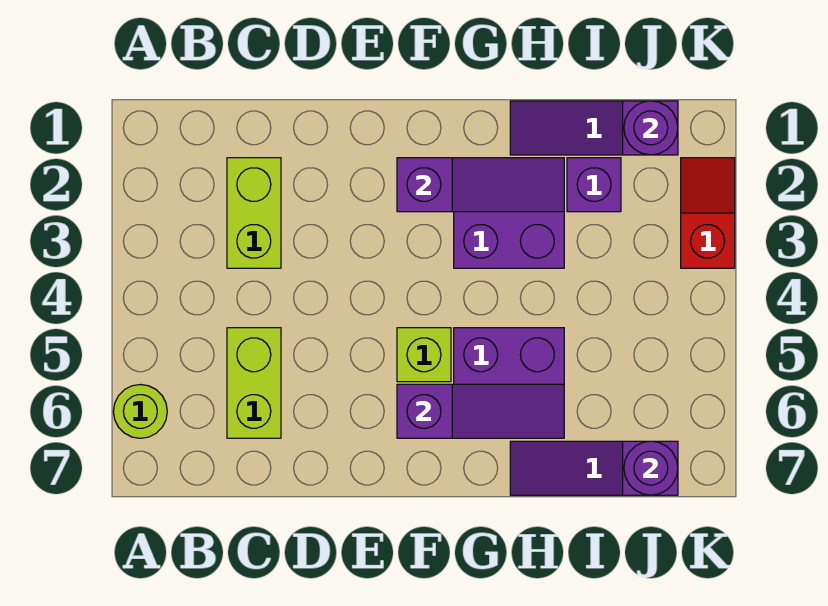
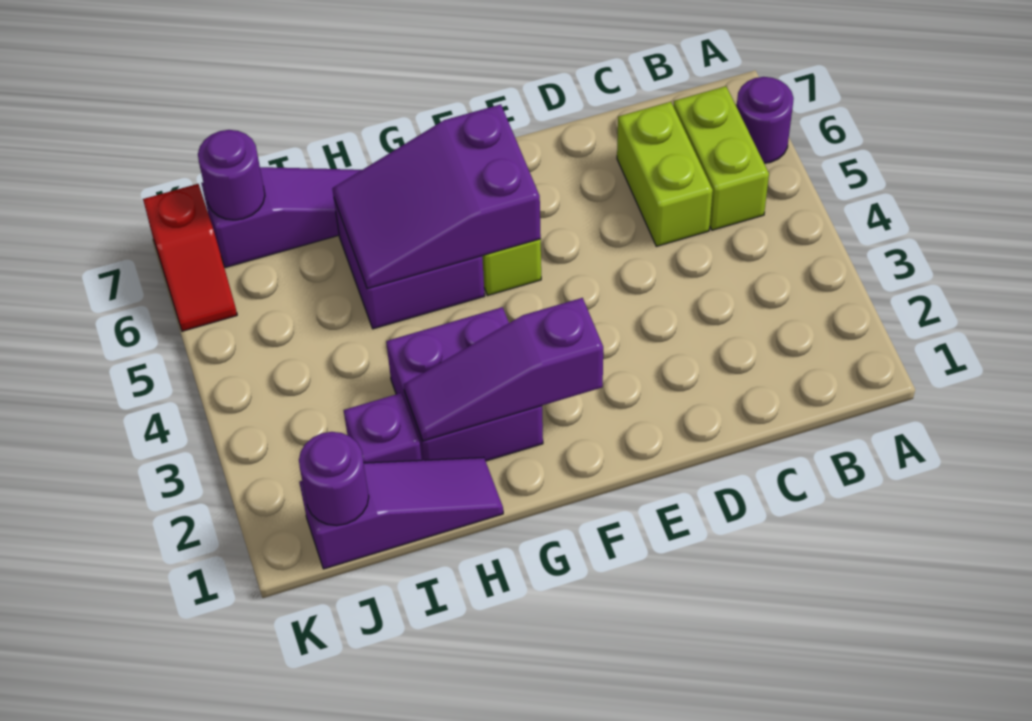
lime round brick A6 level 1 -> purple round brick A6 level 1
lime brick C2:C3 level 1 -> lime brick B5:B6 level 1
purple slope F6:H6 level 2 top F -> purple slope F5:H6 level 2 top F
red slope K2:K3 level 1 top 3 -> red slope K6:K7 level 1 top 7

